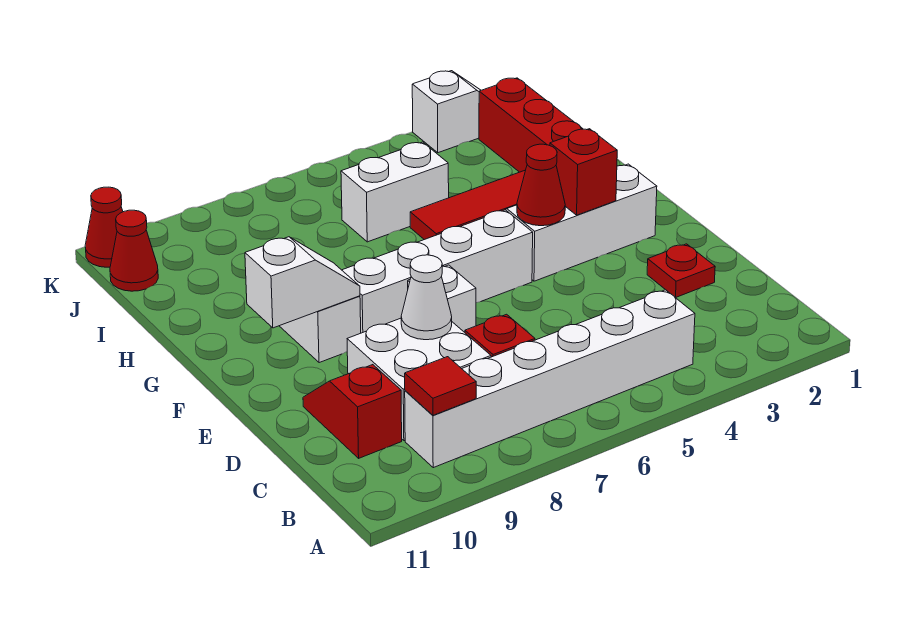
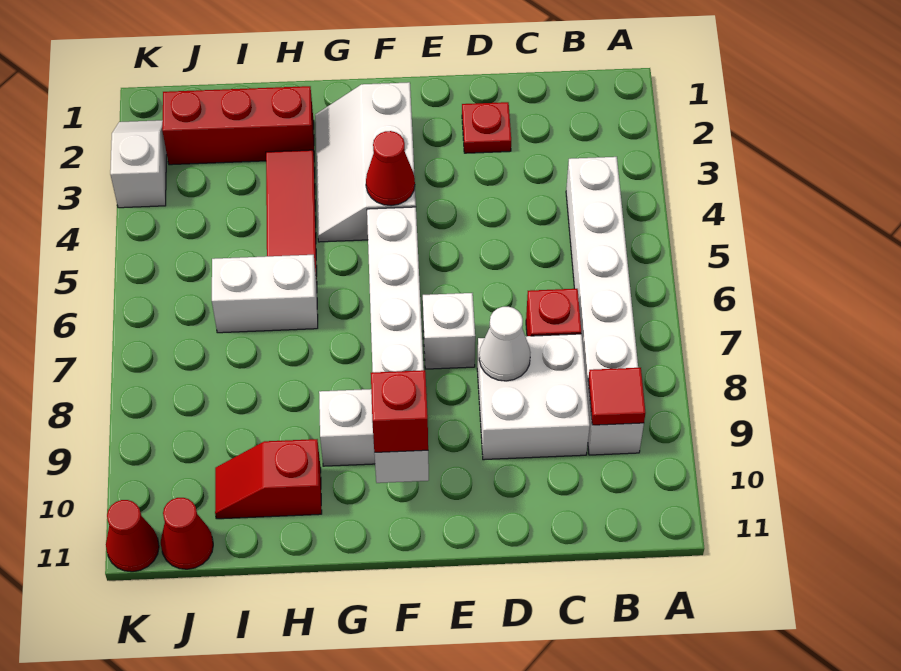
red slope C10:D10 level 1 top C -> red slope H10:I10 level 1 top H
red brick F3 level 2 -> red brick F10 level 3
white brick I5:I6 level 1 -> white brick H6:I6 level 1

